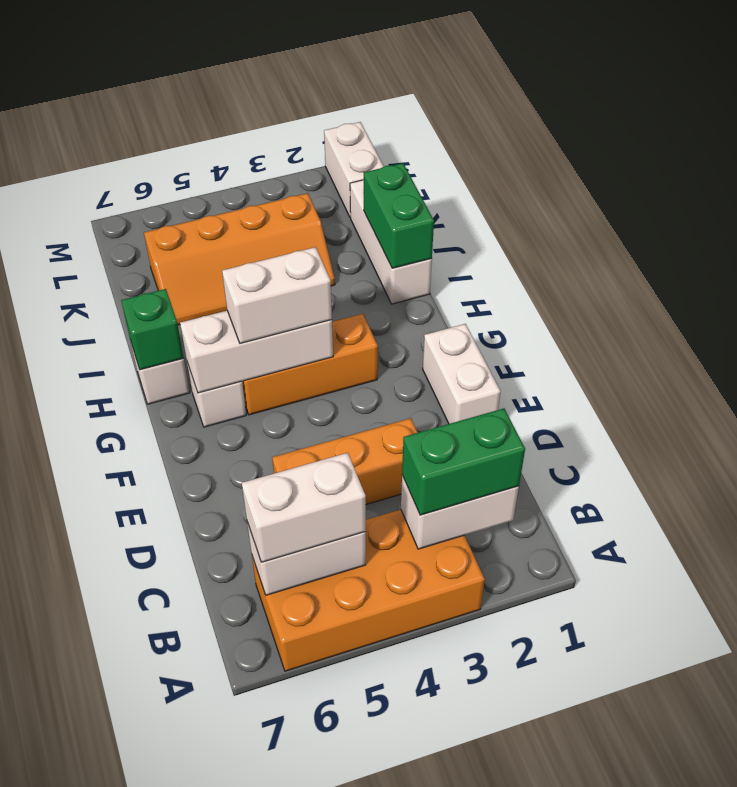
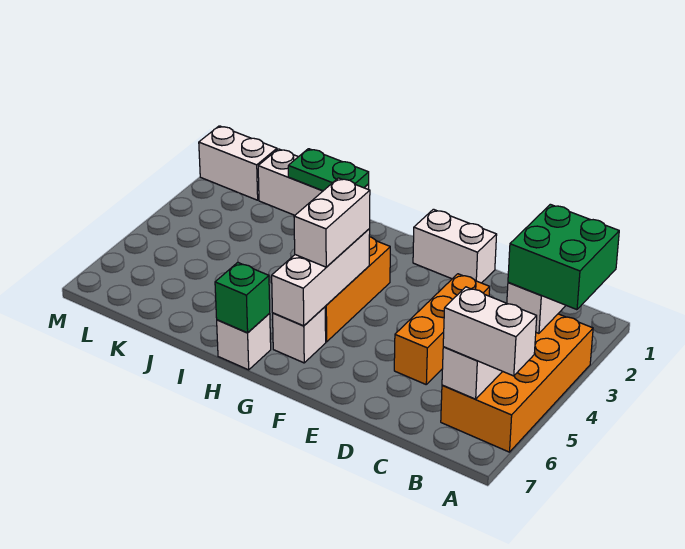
green brick B2:B3 level 3 -> green brick A2:B3 level 3
white brick B5:B6 level 3 -> white brick A6:B6 level 3
green brick I1:J1 level 2 -> green plate I1:J1 level 2
orange slope J3:K6 level 1 top K -> none

